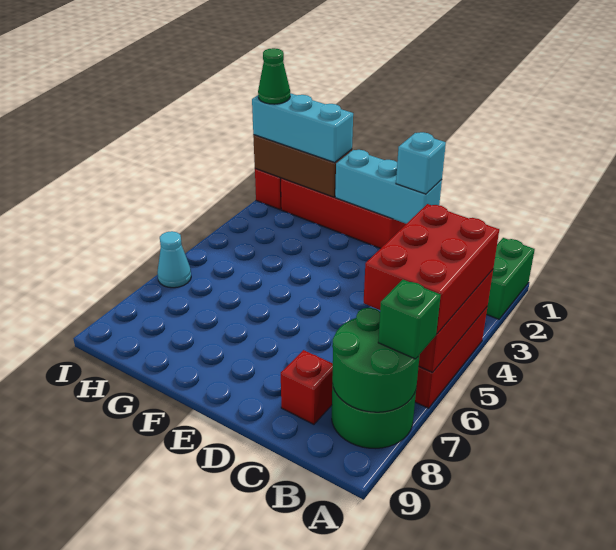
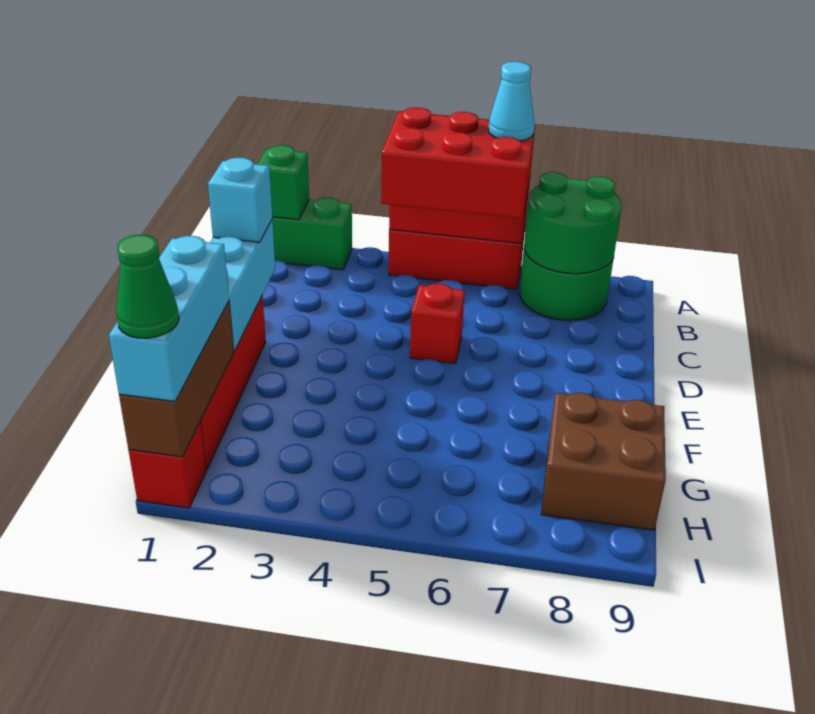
green brick A7 level 3 -> green brick A1 level 2
red brick C8 level 1 -> red brick D5 level 1
none -> brown brick G8:H9 level 1
cyan cone I6 level 1 -> cyan cone A6 level 4

